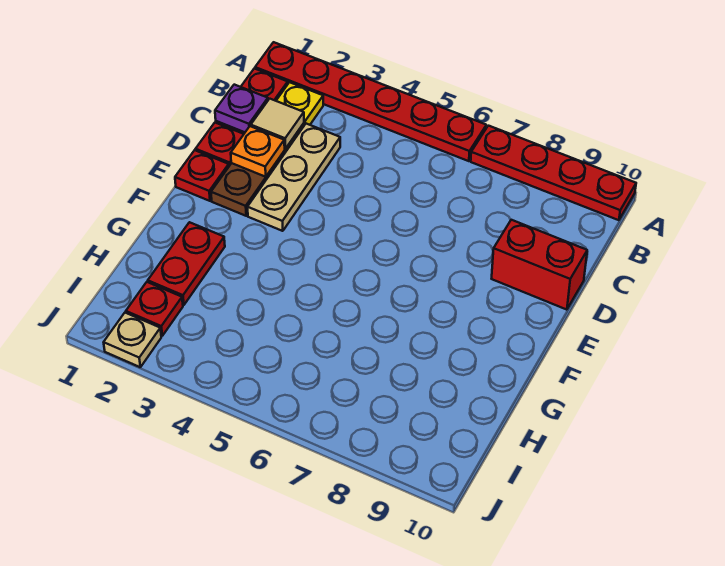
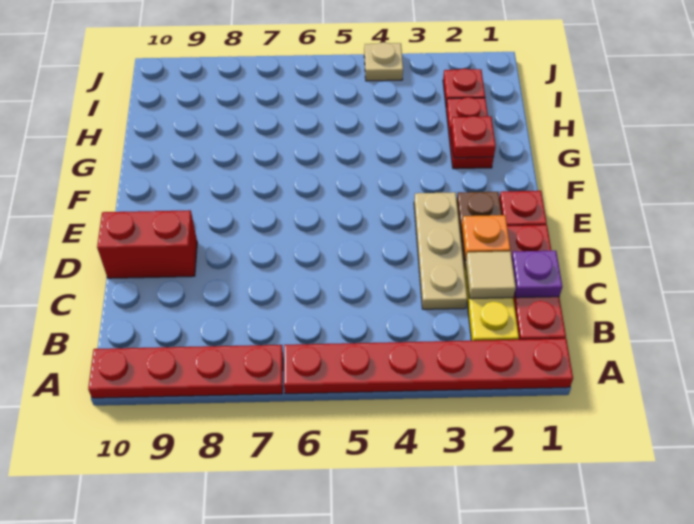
none -> red plate G2 level 2
tan plate J2 level 1 -> tan plate J4 level 1

